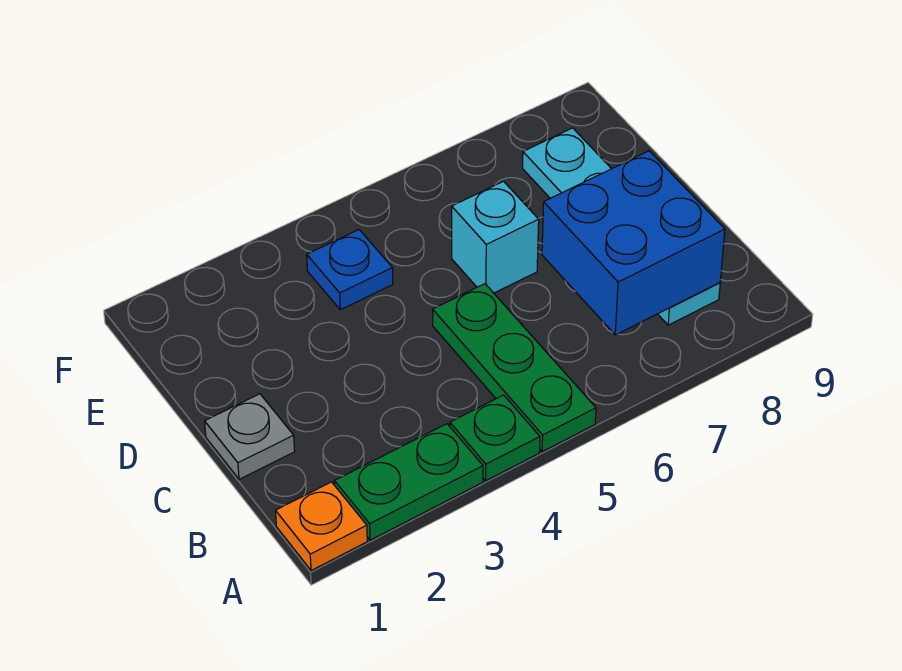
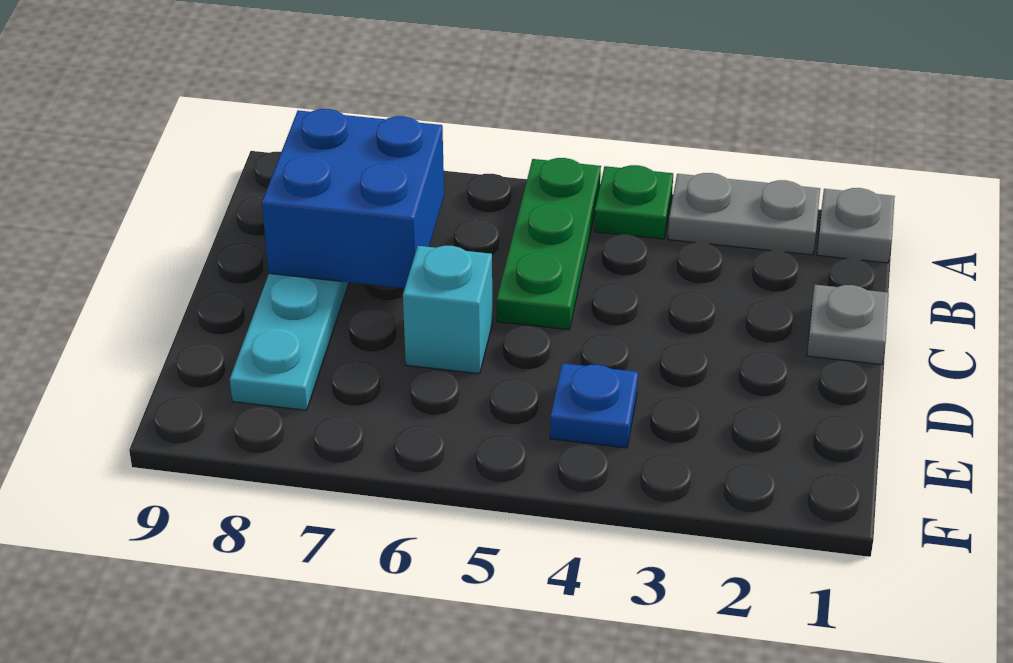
orange plate A1 level 1 -> grey plate A1 level 1
green plate A2:A3 level 1 -> grey plate A2:A3 level 1

